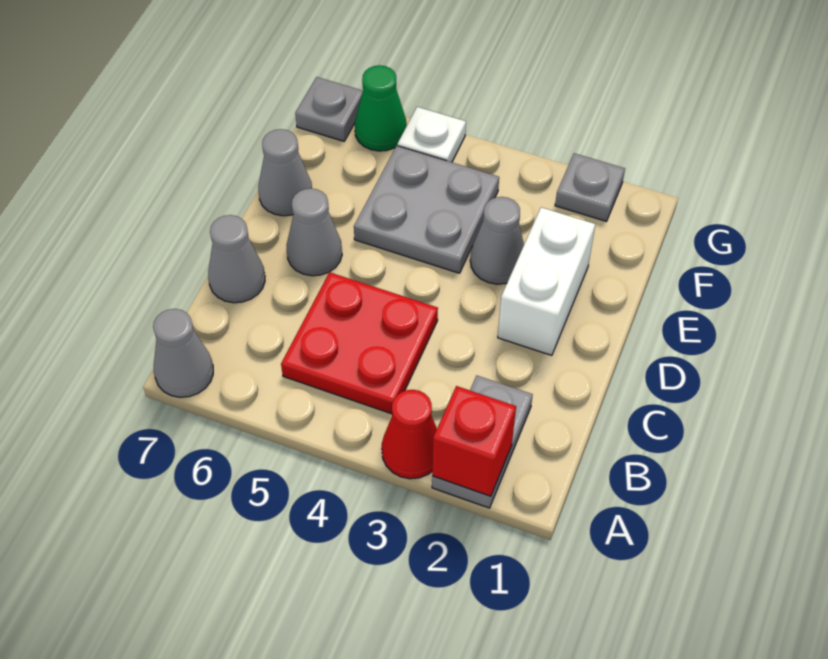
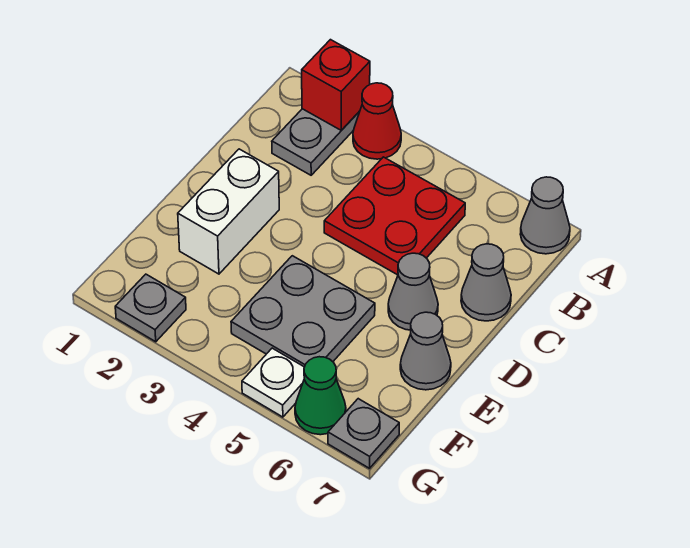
grey cone E3 level 1 -> none

